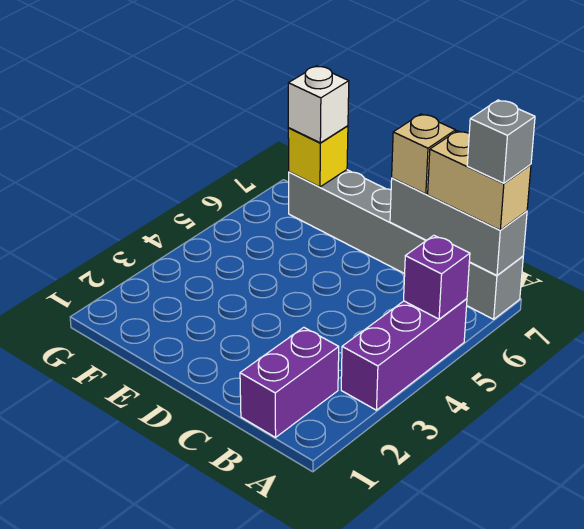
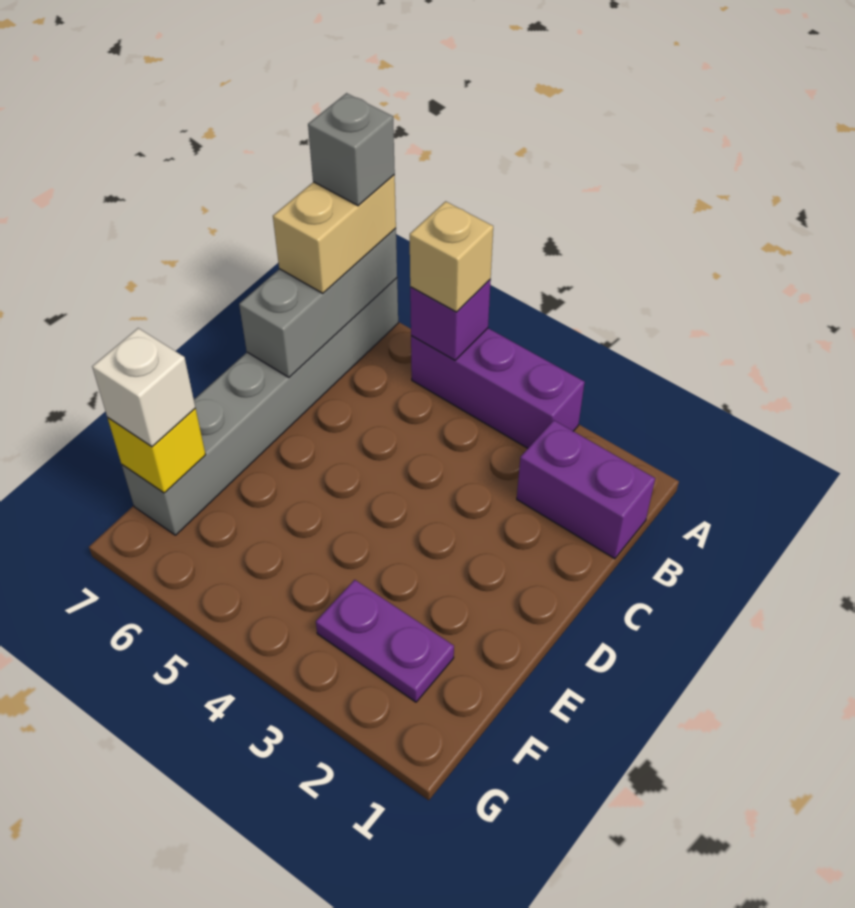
tan brick C7 level 3 -> tan brick A5 level 3
none -> purple plate F2:F3 level 1

